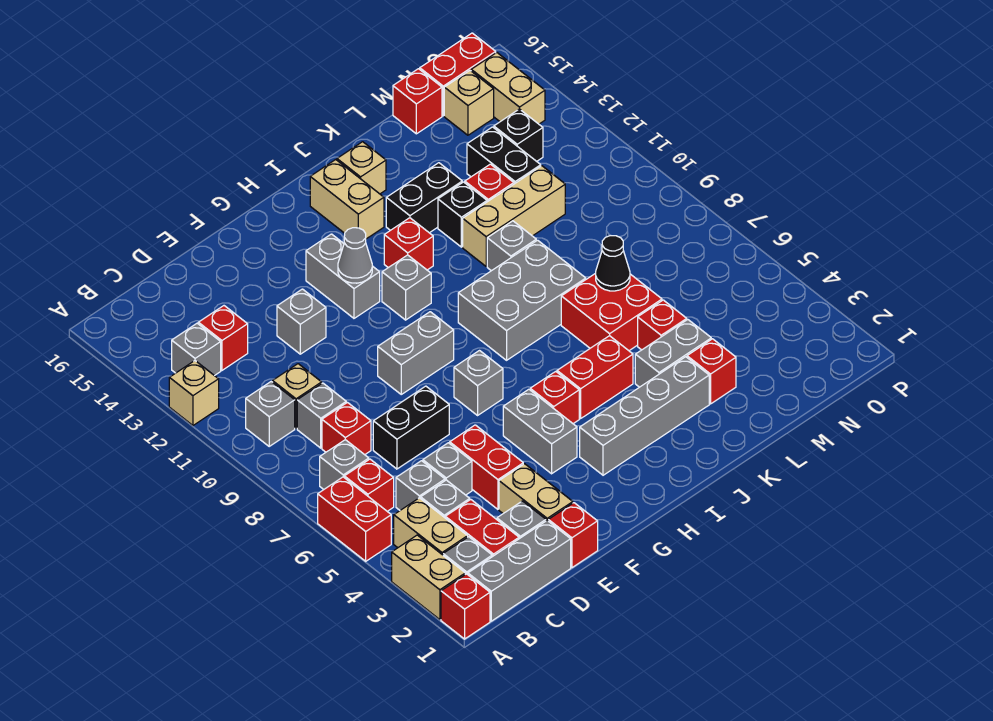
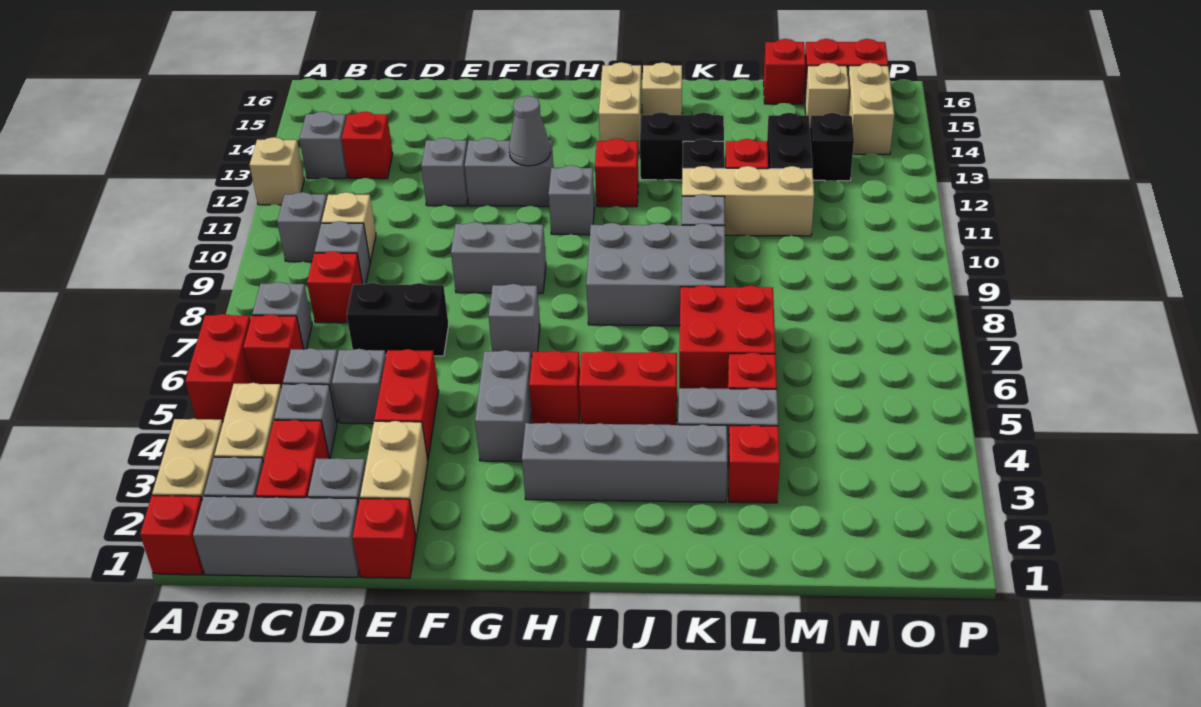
grey brick G12:G13 level 1 -> grey brick F12:G12 level 1
black cone L7 level 2 -> none

